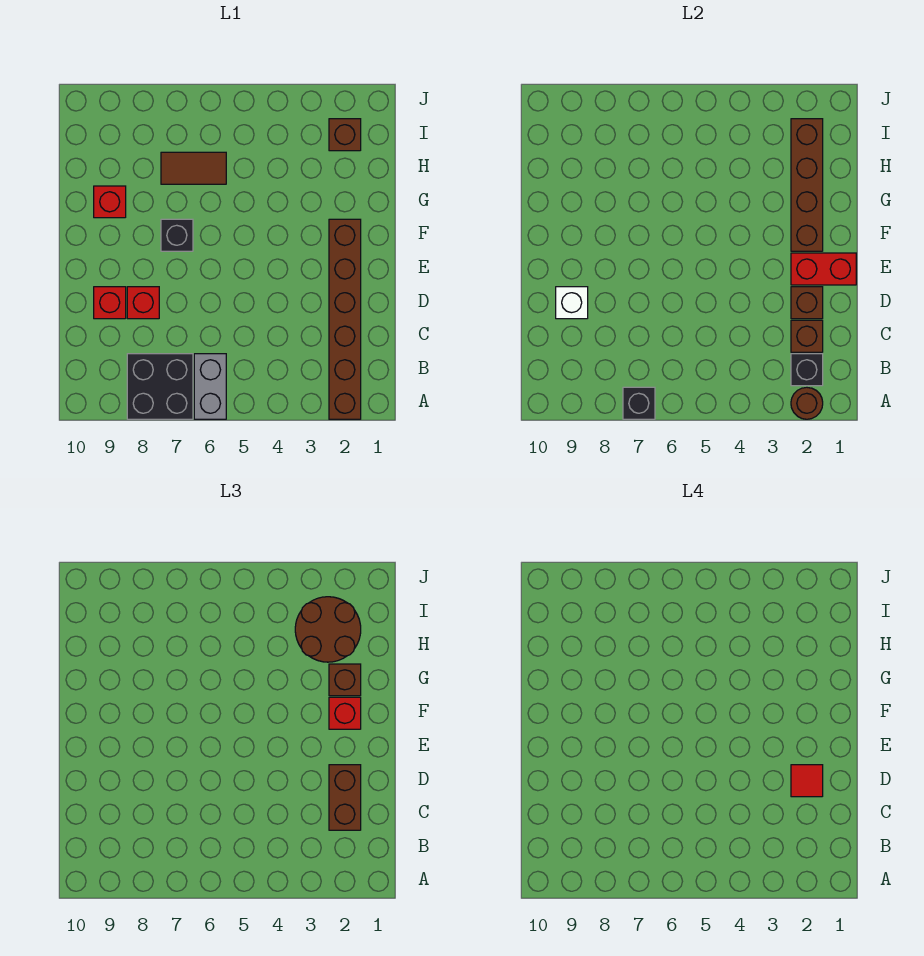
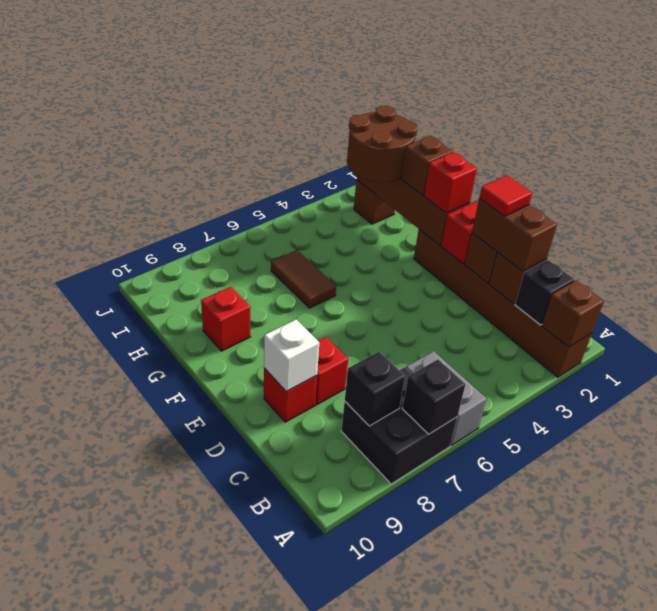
brown round brick A2 level 2 -> brown brick A2 level 2
black brick F7 level 1 -> black brick B8 level 2
brown tile H6:H7 level 1 -> brown tile G6:H6 level 1

